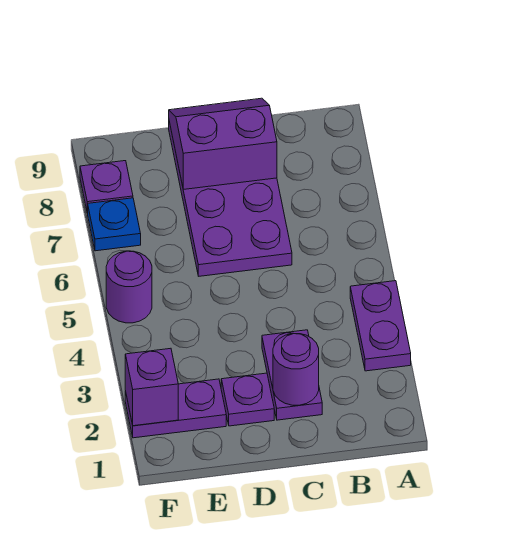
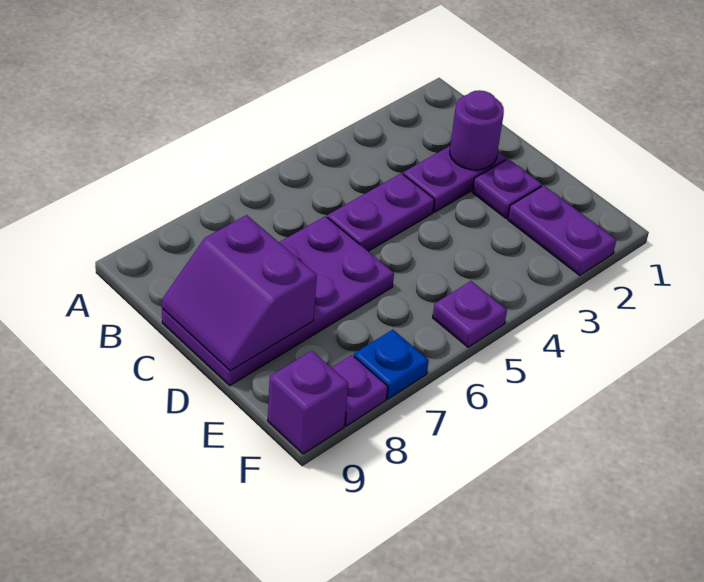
purple plate A3:A4 level 1 -> purple plate C4:C5 level 1
purple brick F2 level 2 -> purple brick F9 level 1
purple round brick F5 level 1 -> purple plate F5 level 1

